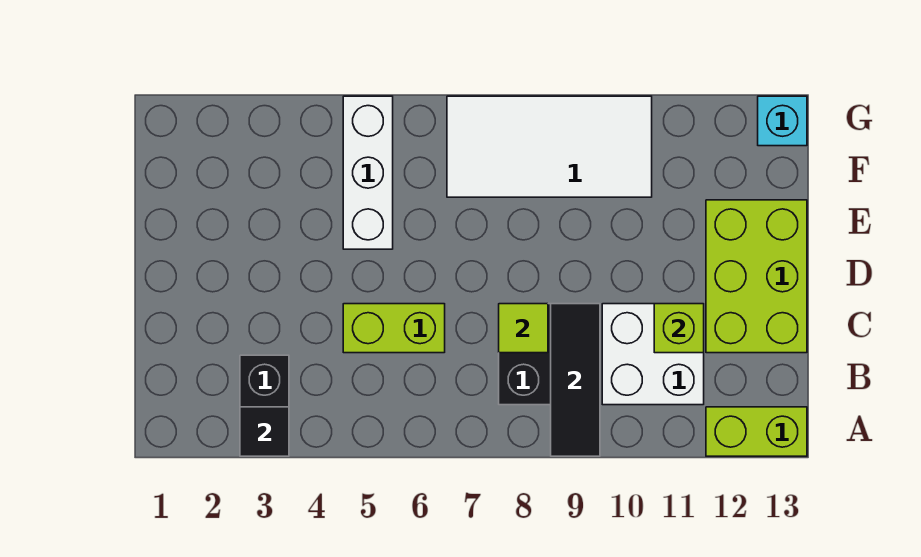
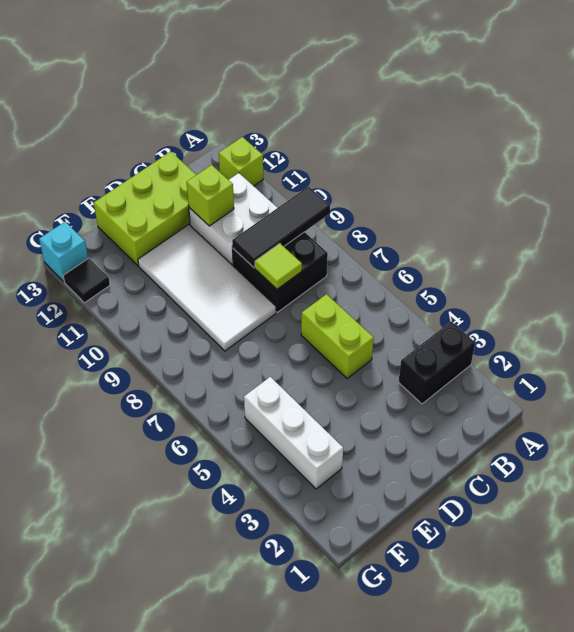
black tile A3 level 2 -> black tile G12 level 1
lime brick A12:A13 level 1 -> lime brick A12 level 1
white brick E5:G5 level 1 -> white brick F3:F5 level 1
white tile F7:G10 level 1 -> white tile D8:E11 level 1

